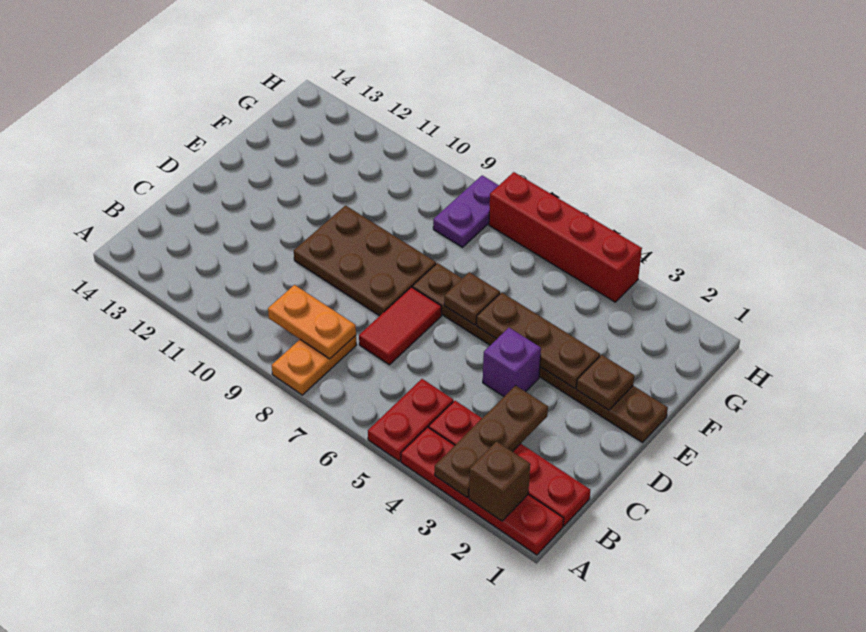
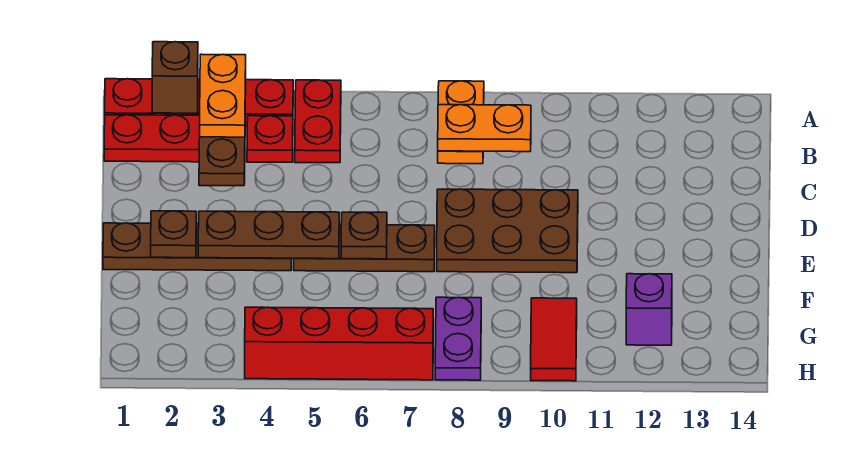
none -> orange plate A3:B3 level 3
red tile C7:D7 level 1 -> red tile G10:H10 level 1
purple brick D4 level 1 -> purple brick G12 level 1

